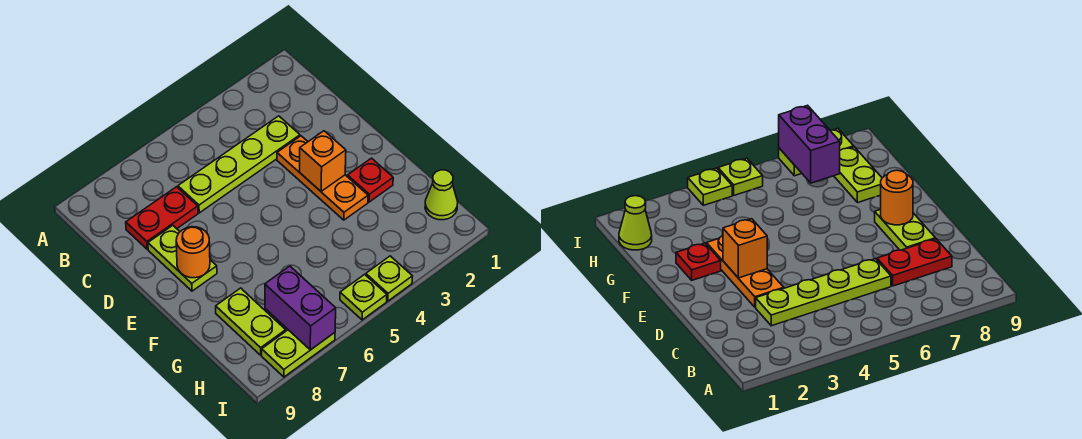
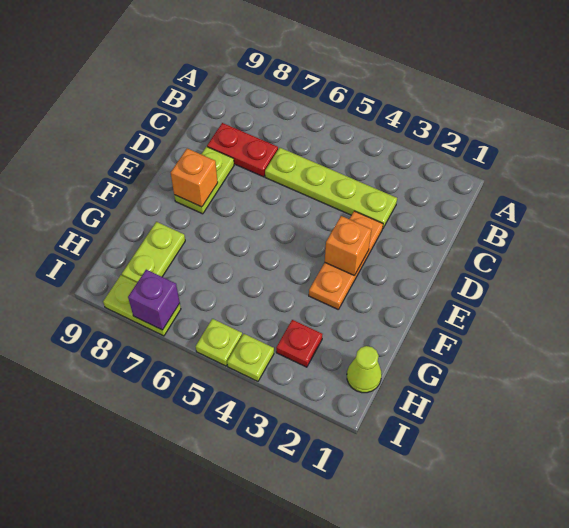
orange round brick E8 level 2 -> orange brick E8 level 2
red plate F2 level 1 -> red plate H3 level 1
purple brick H7:I7 level 2 -> purple brick I7 level 2

